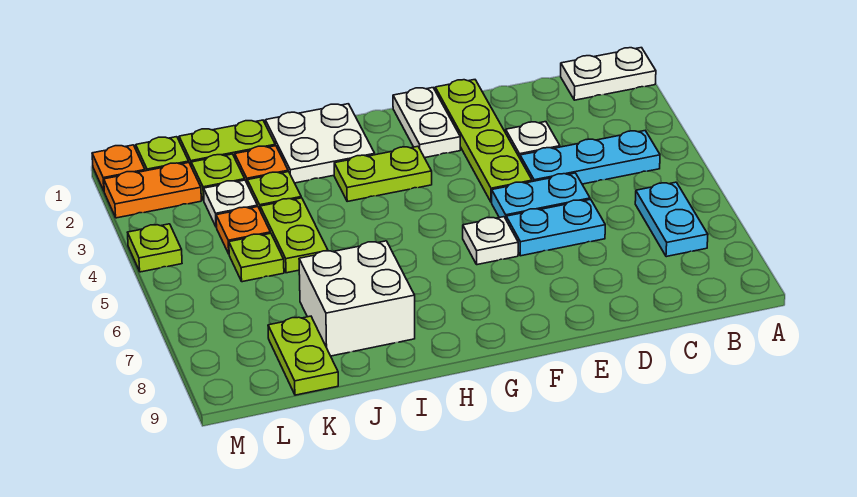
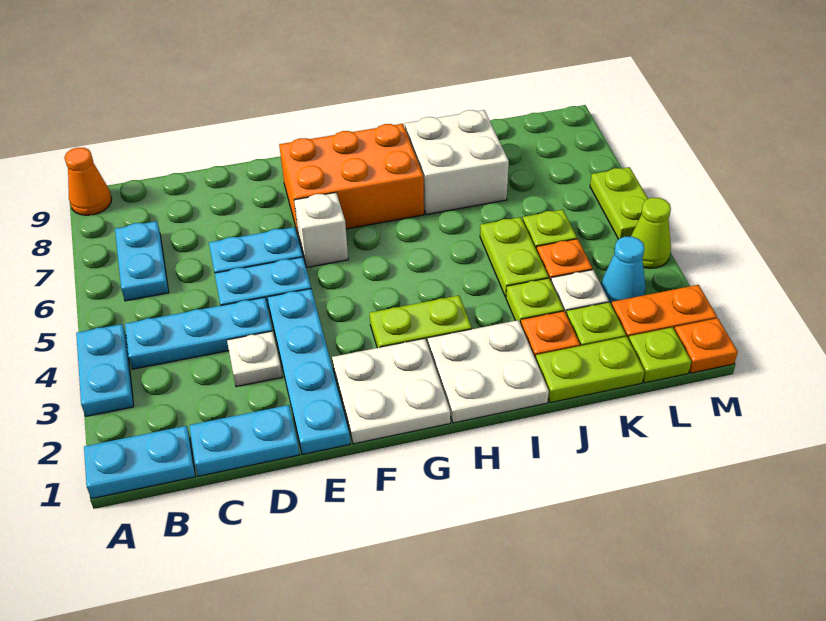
white plate A1:B1 level 1 -> cyan plate A1:B1 level 1
none -> cyan plate A3:A4 level 1
none -> orange cone A9 level 1
none -> cyan plate C1:D1 level 1
lime plate E1:E4 level 1 -> cyan plate E1:E4 level 1
white plate F1:F2 level 1 -> white plate F1:G2 level 1
white plate F6 level 1 -> white brick F6 level 1
none -> orange brick F7:H8 level 1
lime plate K8:K9 level 1 -> lime plate M5:M6 level 1
none -> cyan cone L3 level 1
lime plate M4 level 1 -> lime cone M4 level 1

